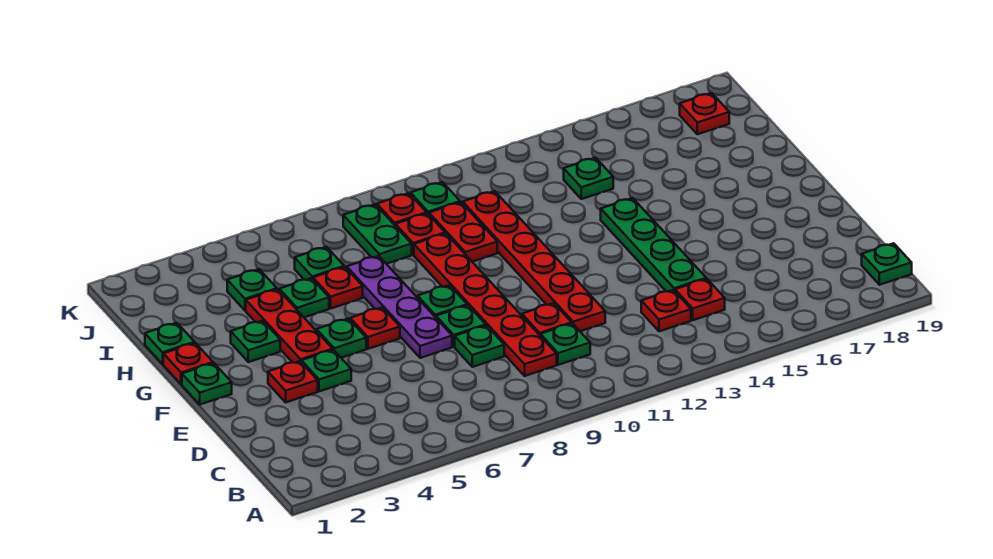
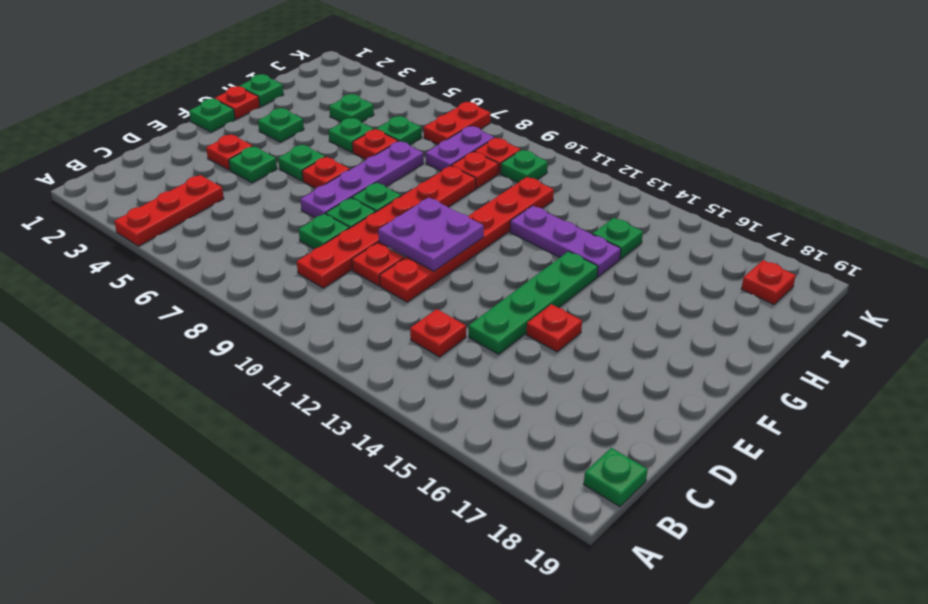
green plate C10 level 1 -> none
red plate C14 level 1 -> red plate E15 level 1
none -> purple plate E10:F11 level 2
red plate F4:H4 level 1 -> red plate A4:C4 level 1
red plate H10:I10 level 1 -> red plate J7:K7 level 1
none -> purple plate H12:H14 level 1
green plate I8:J8 level 1 -> purple plate I8:J8 level 1

